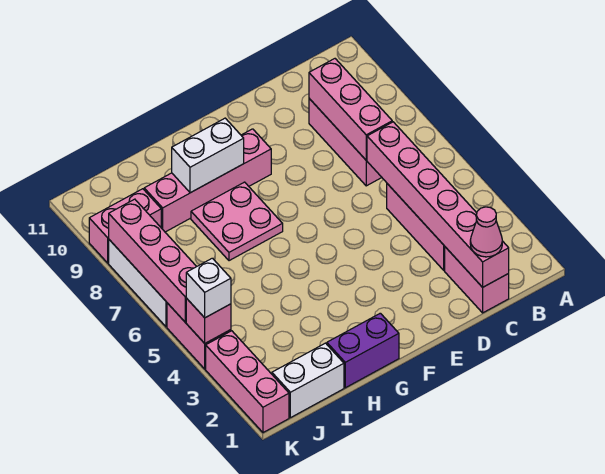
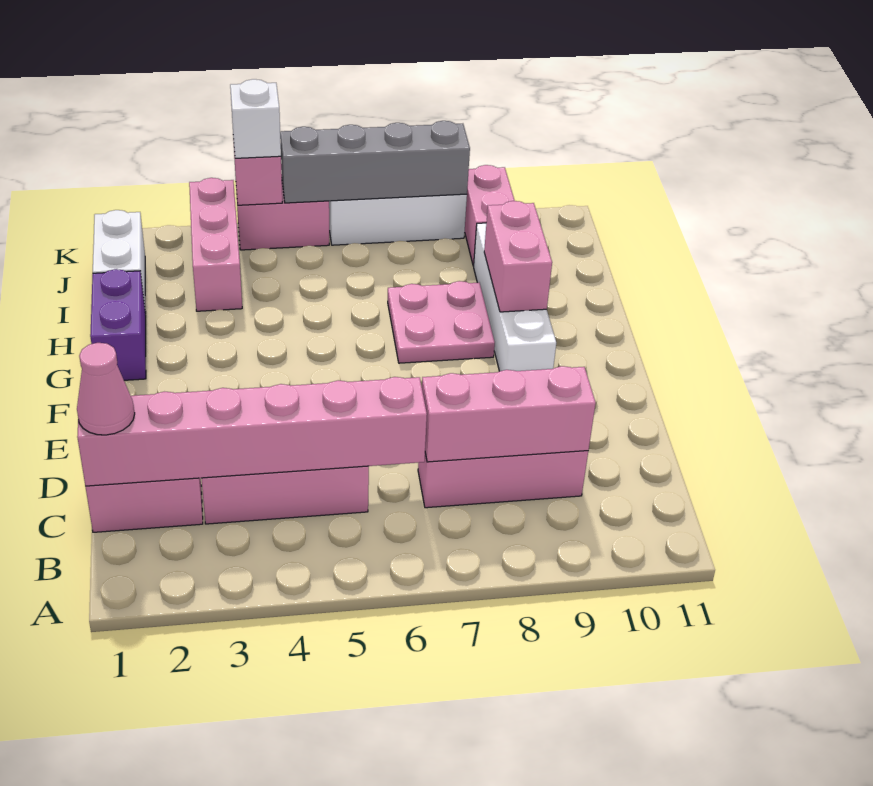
pink brick F9:I9 level 1 -> white brick F9:I9 level 1
white brick G9:H9 level 2 -> pink brick G9:H9 level 2
pink brick K1:K3 level 1 -> pink brick I3:K3 level 1
pink brick K5:K8 level 2 -> grey brick K5:K8 level 2

